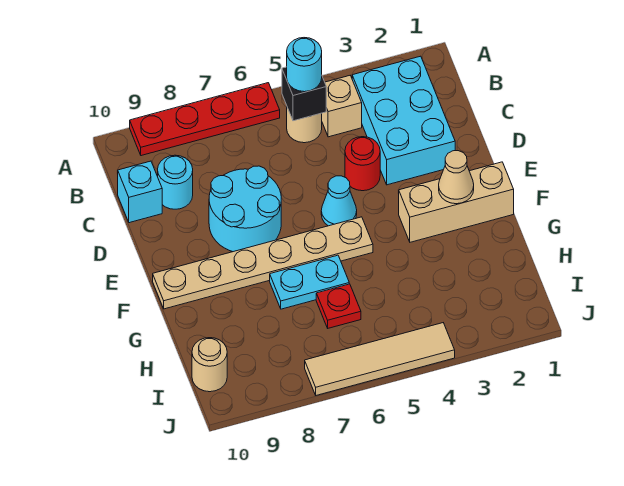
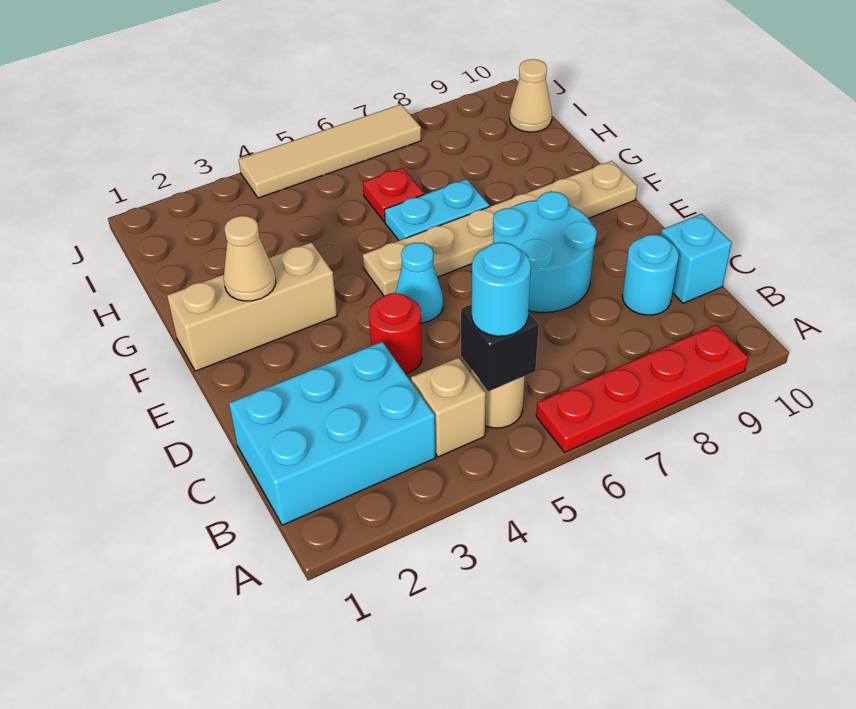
cyan brick B2:D3 level 1 -> cyan brick B1:C3 level 1
tan round brick I10 level 1 -> tan cone I10 level 1

